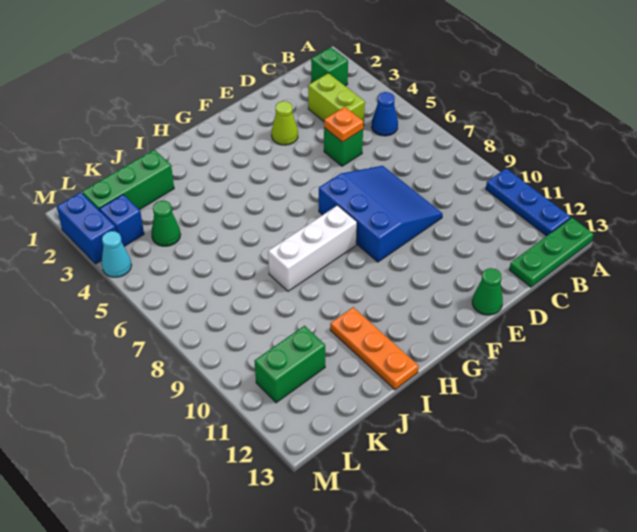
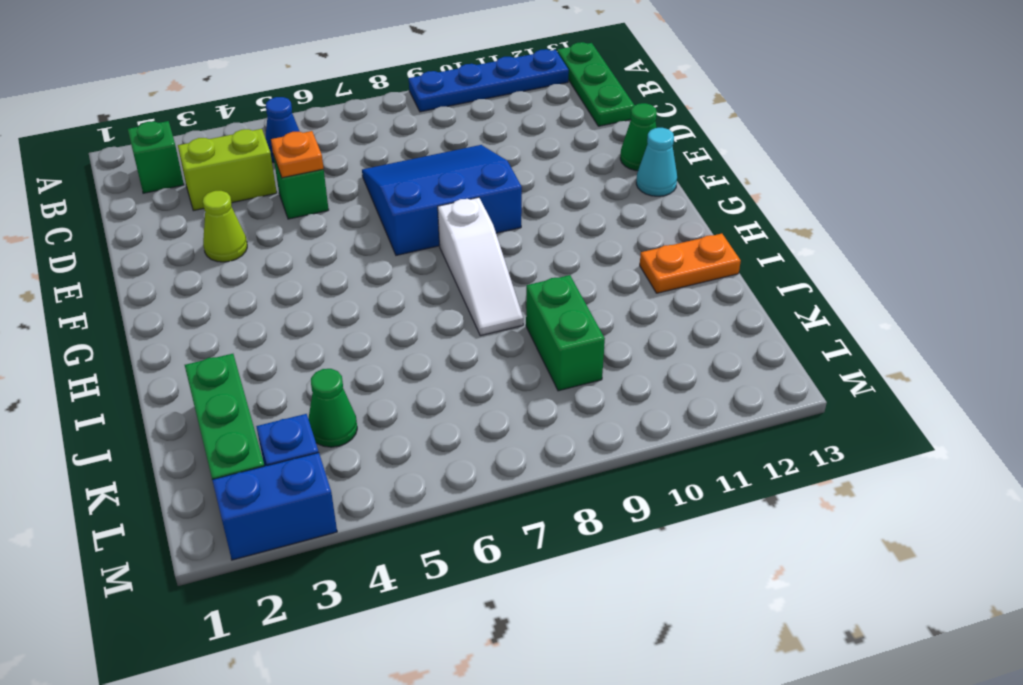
blue plate A10:A12 level 1 -> blue plate A9:A12 level 1
white brick G8:I8 level 1 -> white slope G8:I8 level 1 top G
orange plate I11:I13 level 1 -> orange plate I12:I13 level 1
green brick K11:L11 level 1 -> green brick J9:K9 level 1
cyan cone M4 level 1 -> cyan cone F13 level 1

